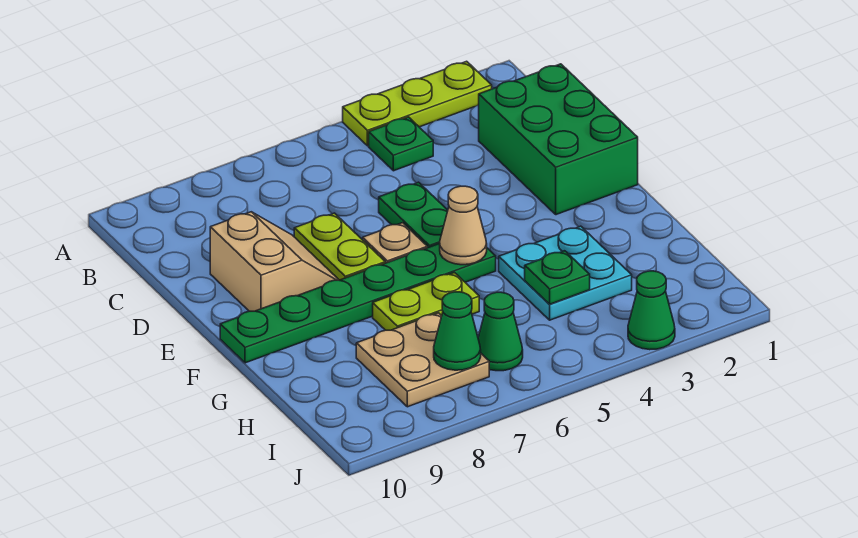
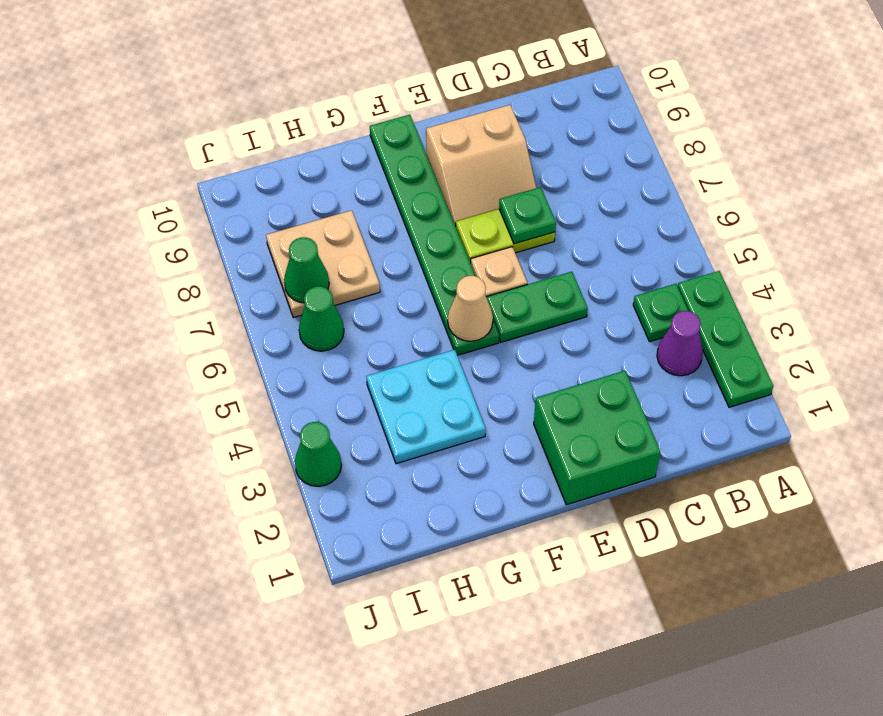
lime plate A2:A4 level 1 -> green plate A2:A4 level 1
none -> purple cone B3 level 1
green brick C1:E2 level 1 -> green brick D1:E2 level 1
lime plate G6:G7 level 1 -> none
green plate H4 level 2 -> green plate D7 level 2

